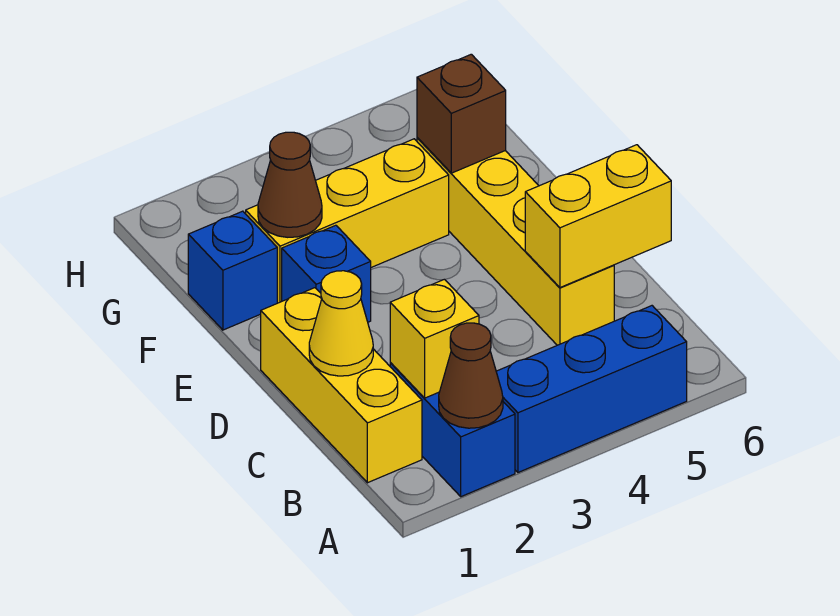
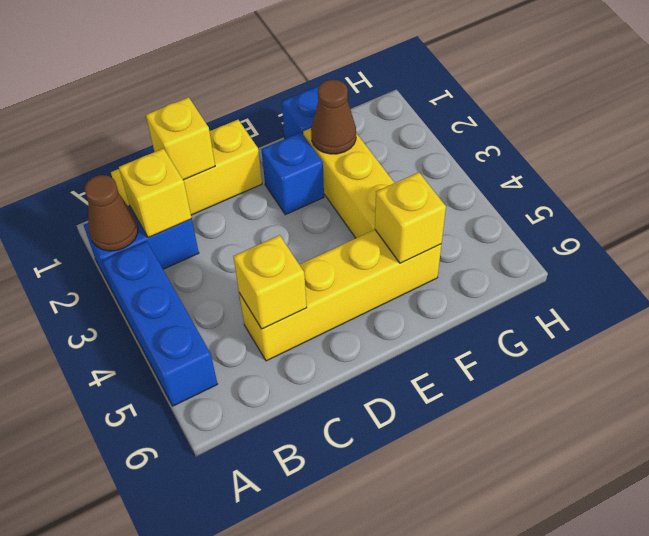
yellow cone C1 level 2 -> yellow brick C1 level 2
yellow brick C5:C6 level 2 -> yellow brick C5 level 2
brown brick F5 level 2 -> yellow brick F5 level 2

